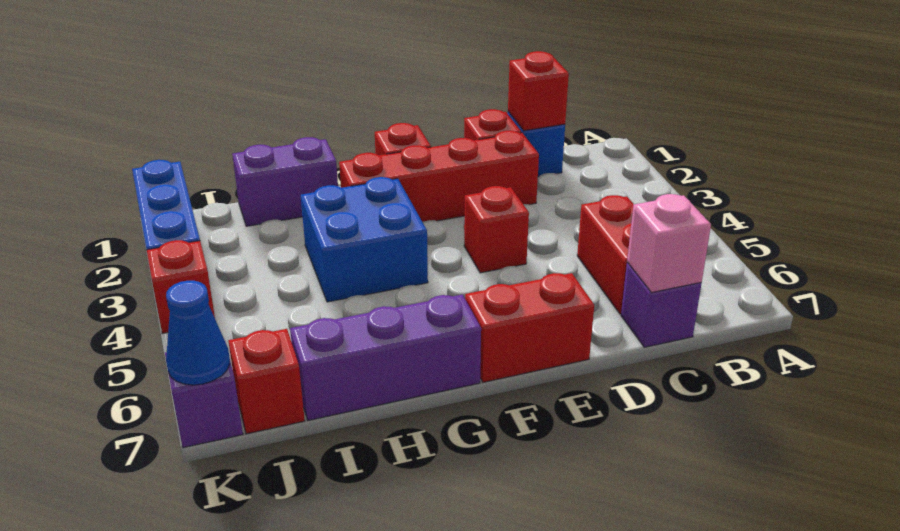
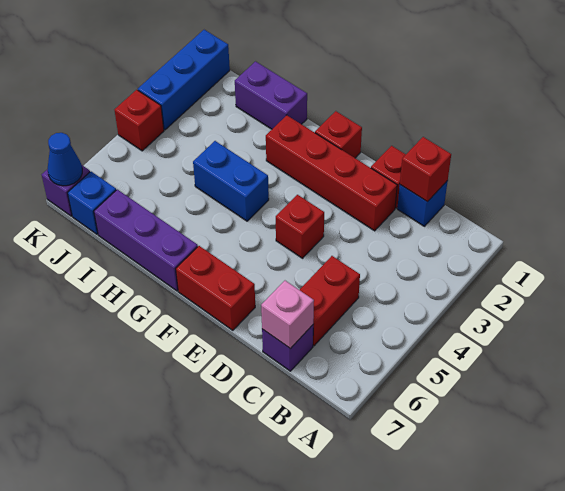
blue brick G3:H4 level 1 -> blue brick G4:H4 level 1
red brick J7 level 1 -> blue brick J7 level 1

